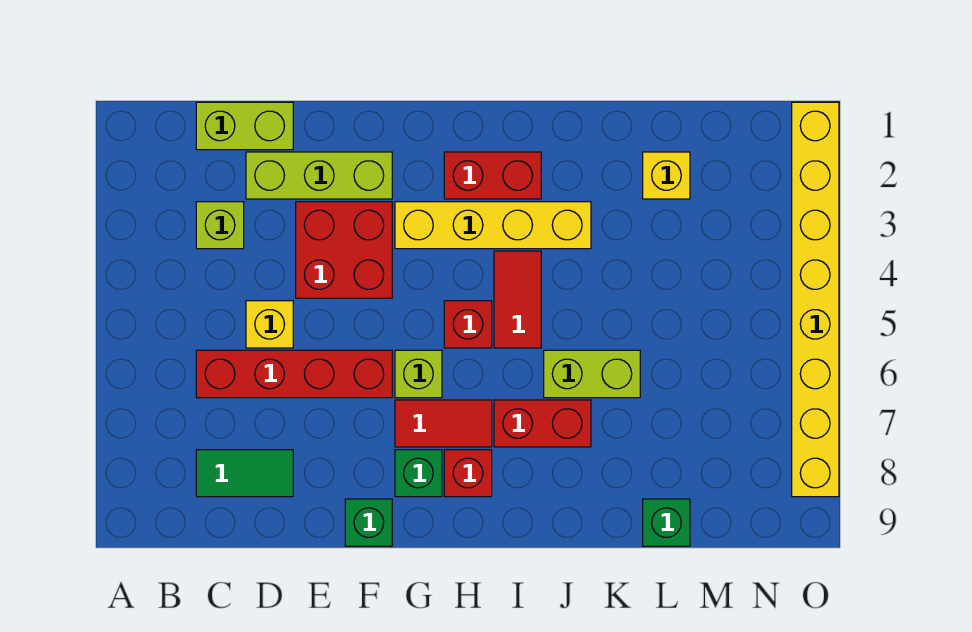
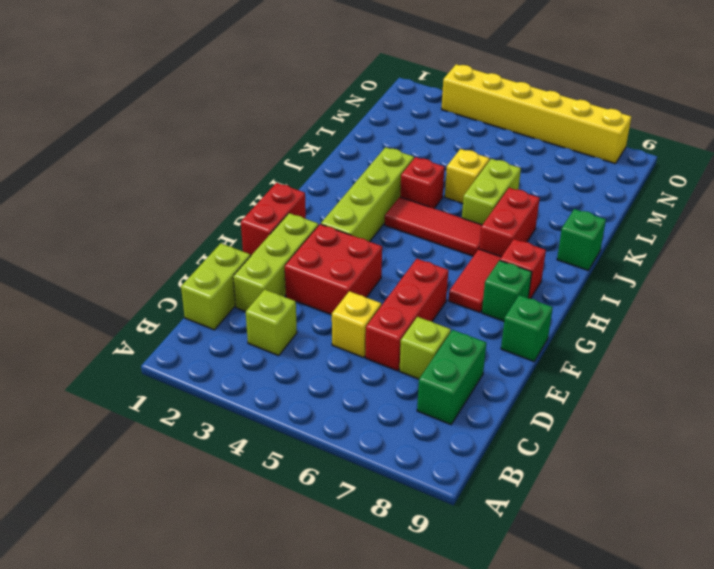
red brick C6:F6 level 1 -> red brick D6:F6 level 1
green tile C8:D8 level 1 -> green brick C8:D8 level 1
yellow brick G3:J3 level 1 -> lime brick G3:J3 level 1
lime brick G6 level 1 -> lime brick D7 level 1
red brick H2:I2 level 1 -> red brick F1:G1 level 1
red brick H5 level 1 -> red brick J4 level 1
red tile I4:I5 level 1 -> red tile I4:I6 level 1
yellow brick L2 level 1 -> yellow brick K5 level 1
green brick L9 level 1 -> green brick J9 level 1
yellow brick O1:O8 level 1 -> yellow brick O3:O8 level 1

